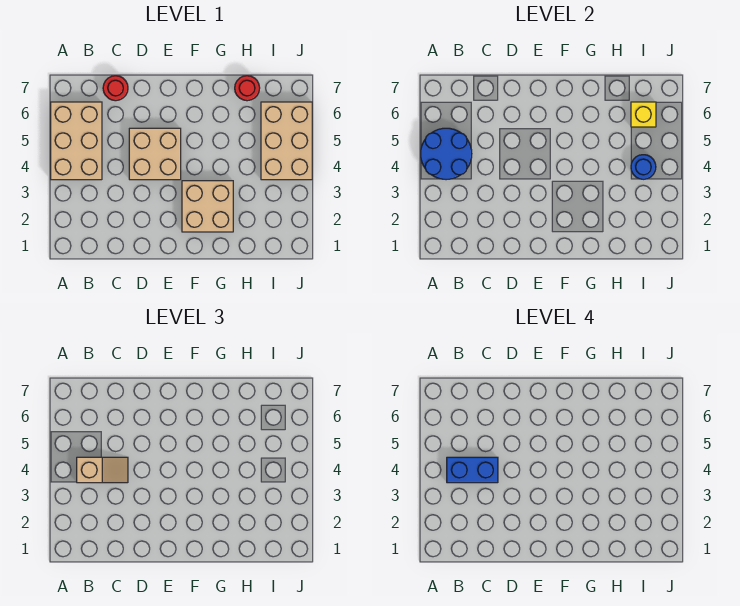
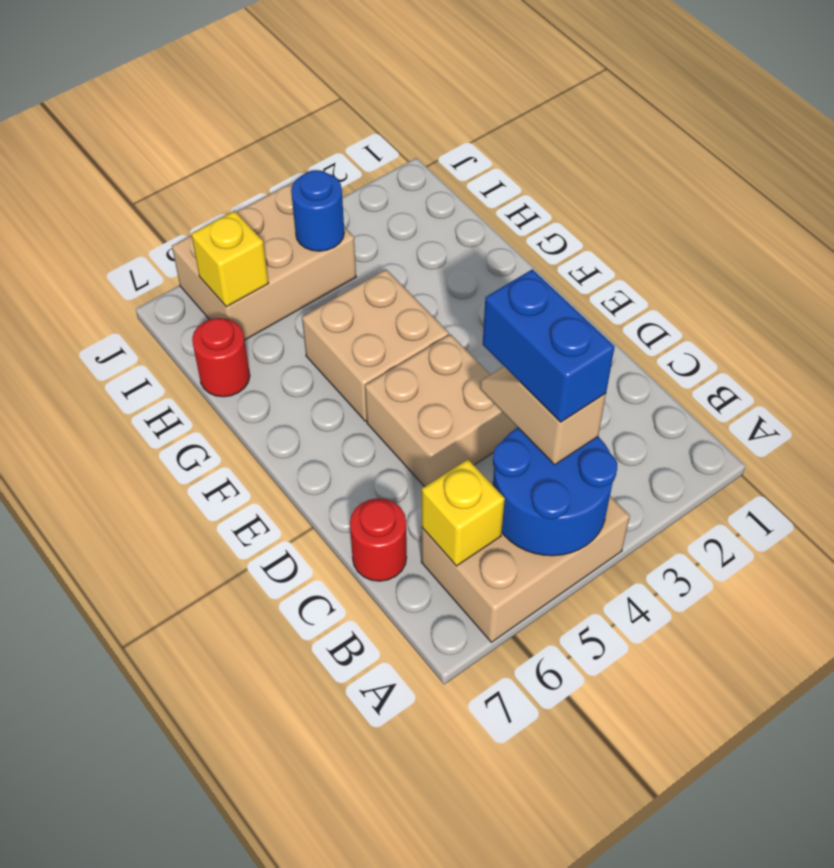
none -> yellow brick B6 level 2
tan brick F2:G3 level 1 -> tan brick F4:G5 level 1

